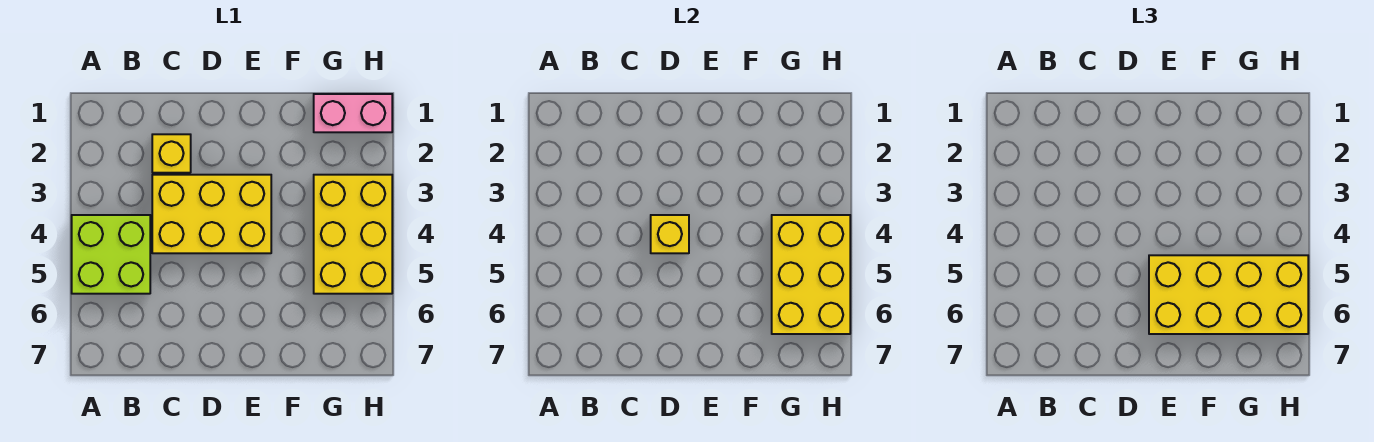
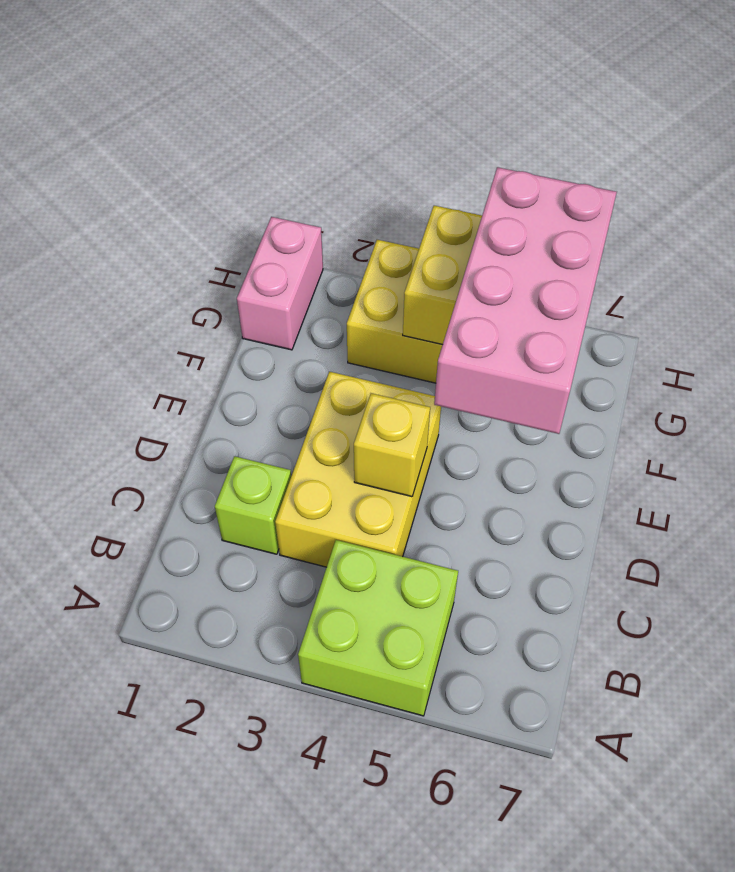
yellow brick C2 level 1 -> lime brick C2 level 1
yellow brick E5:H6 level 3 -> pink brick E5:H6 level 3

